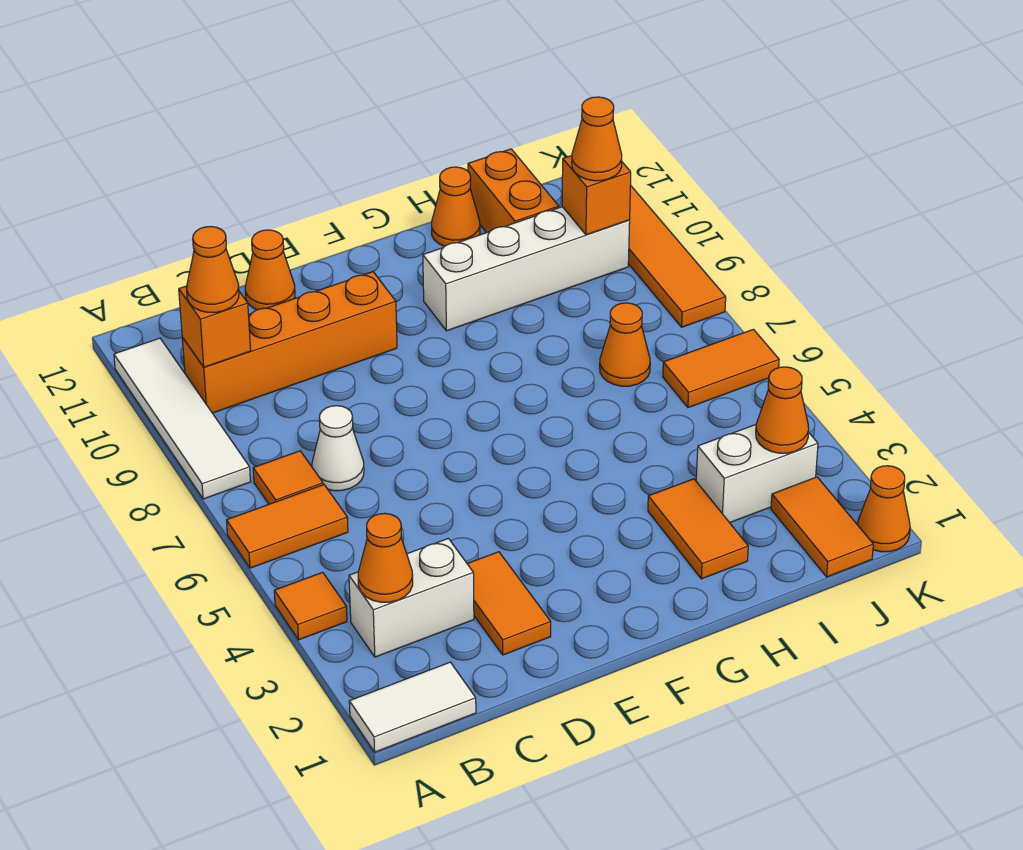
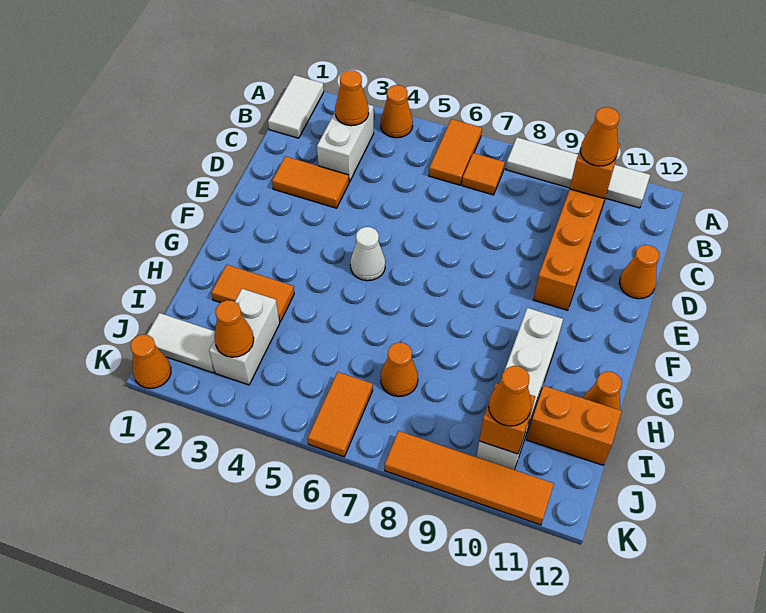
orange tile A4 level 1 -> orange cone A4 level 1
white cone C7 level 1 -> white cone F5 level 1
orange tile J1:J2 level 1 -> white tile J1:J2 level 1

